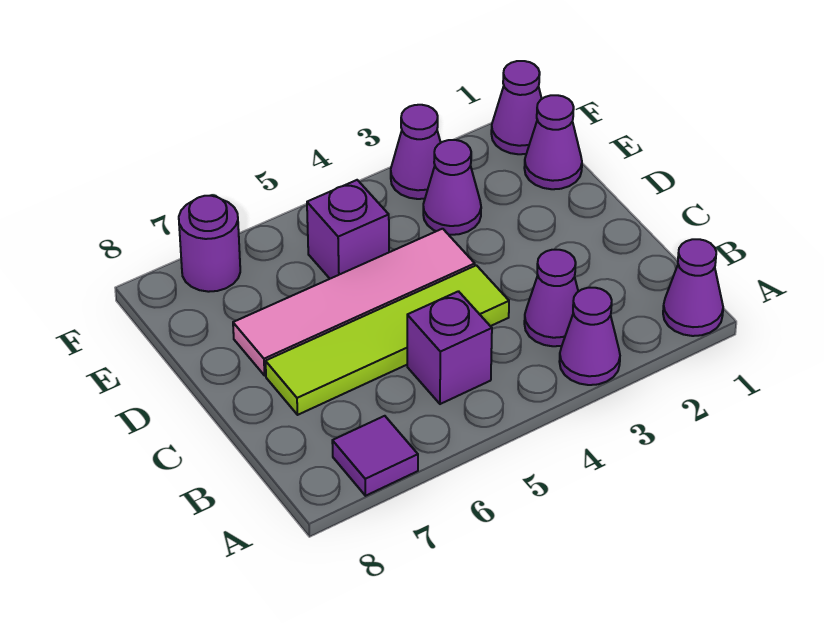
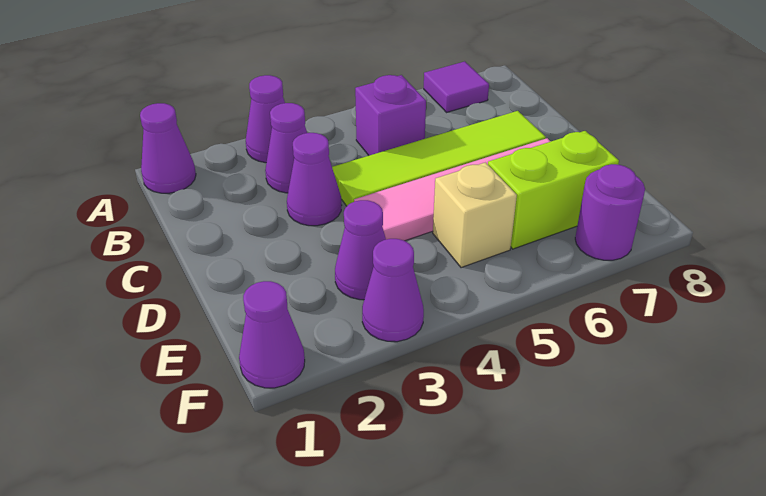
purple cone E1 level 1 -> purple cone C3 level 1
purple brick E5 level 1 -> tan brick E5 level 1
none -> lime brick E6:E7 level 1

